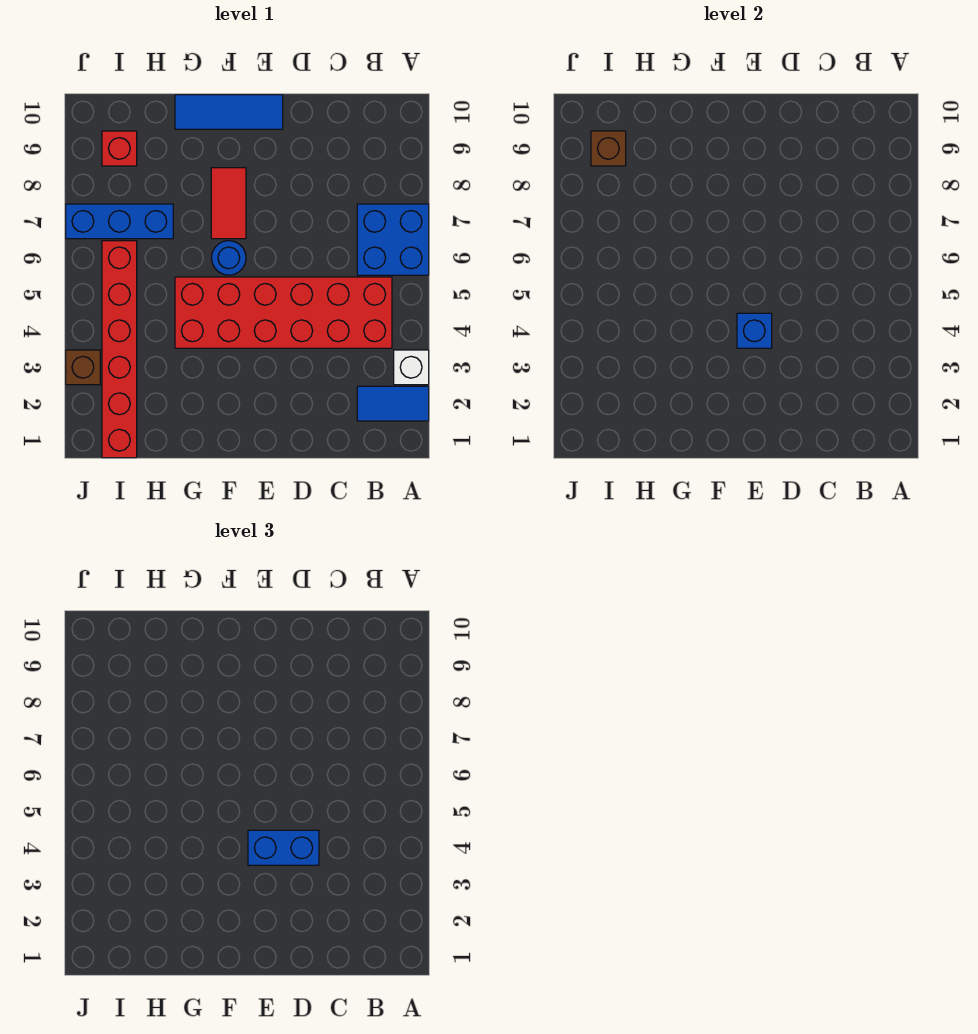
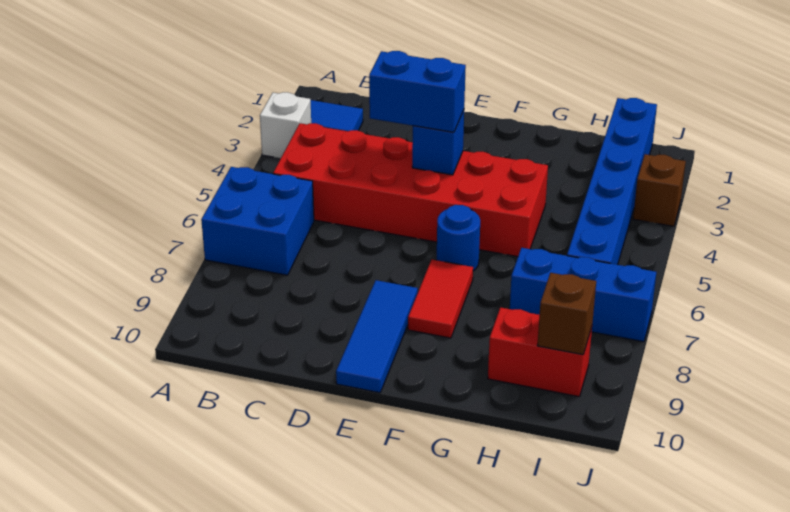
blue tile E10:G10 level 1 -> blue tile E8:E10 level 1
red brick I1:I6 level 1 -> blue brick I1:I6 level 1
red brick I9 level 1 -> red brick H9:I9 level 1

